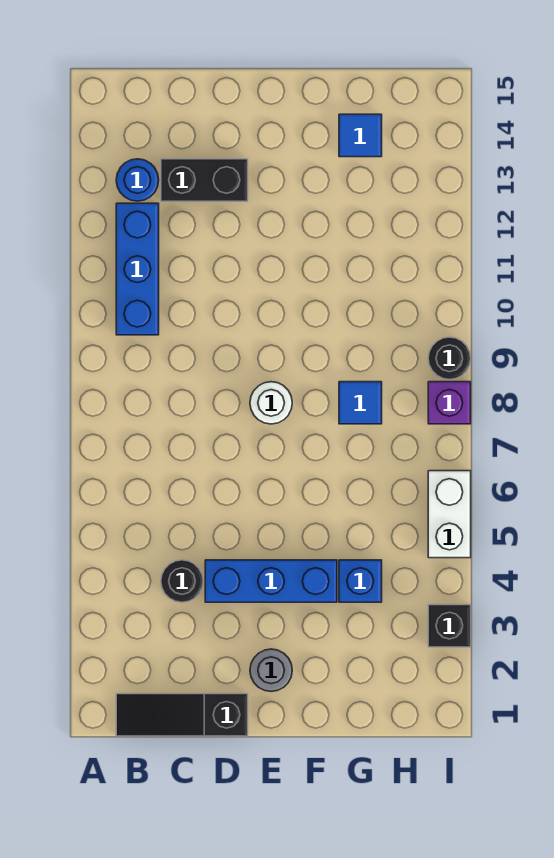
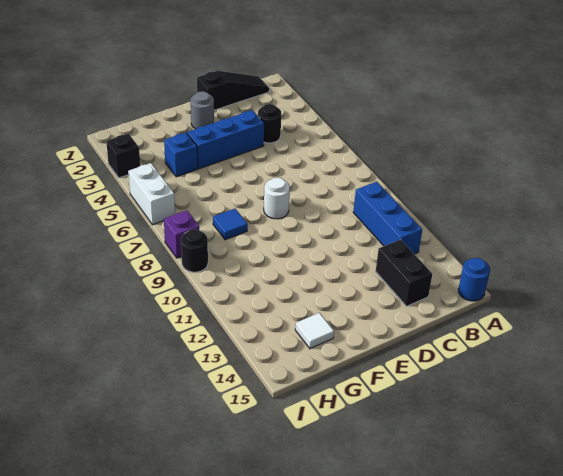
blue round brick B13 level 1 -> blue round brick A15 level 1
black brick C13:D13 level 1 -> black brick C13:C14 level 1
blue tile G14 level 1 -> white tile G14 level 1

